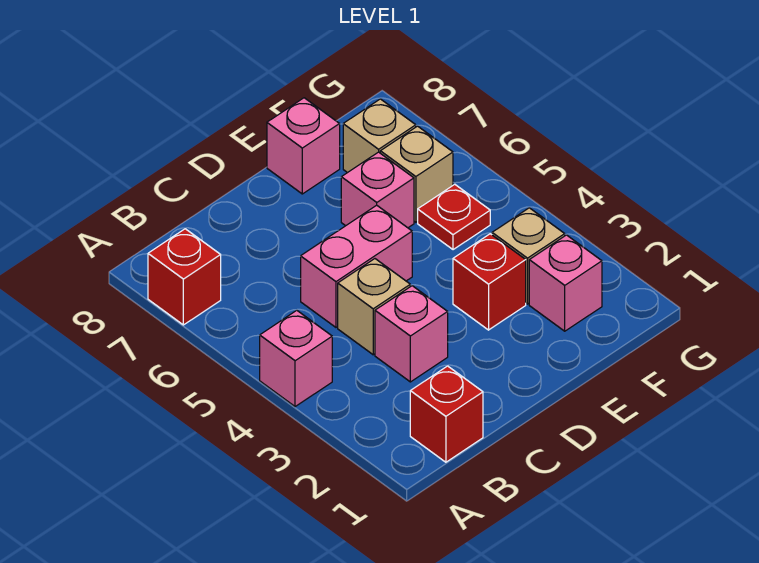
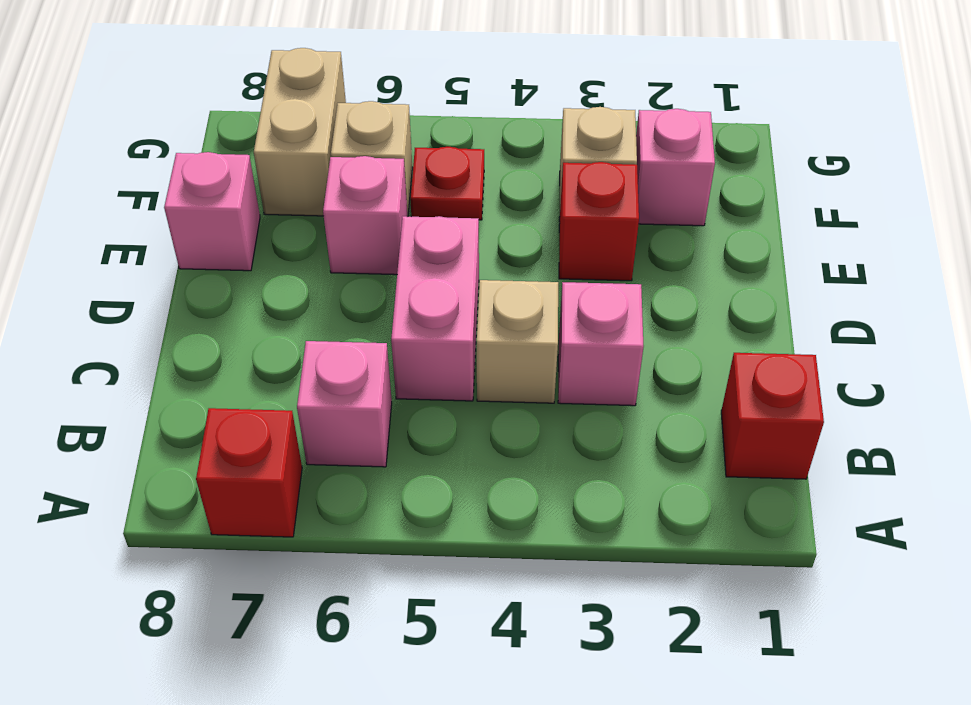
pink brick A4 level 1 -> pink brick B6 level 1
tan brick F7 level 1 -> tan brick F7:G7 level 1

